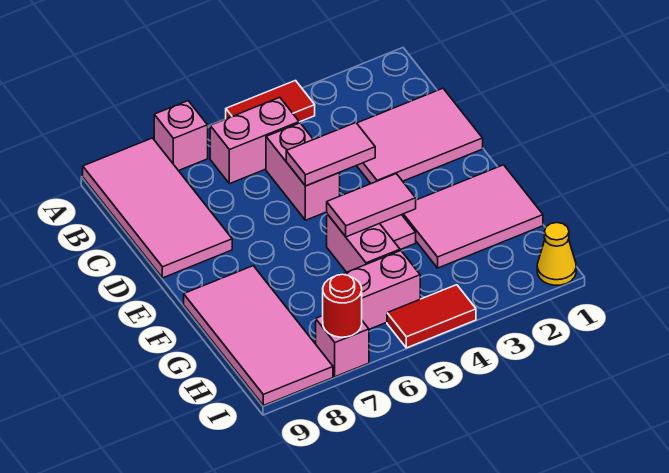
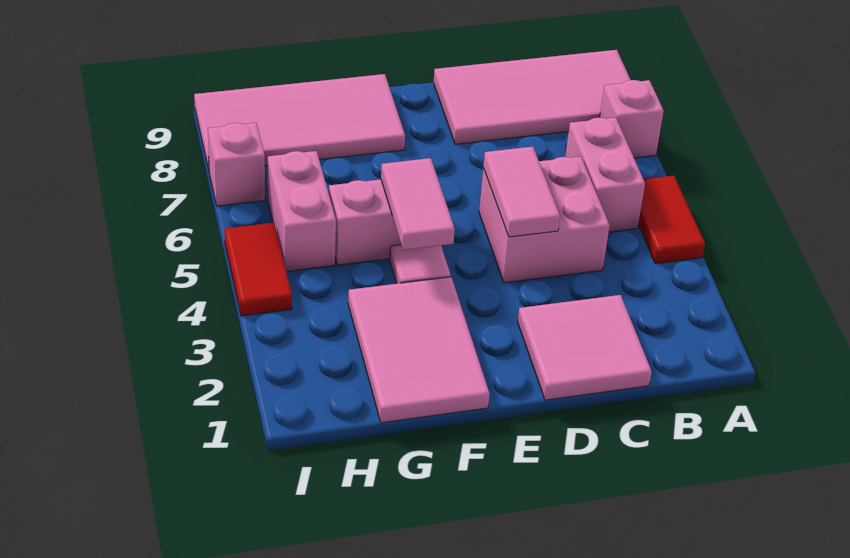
pink tile C1:D3 level 1 -> pink tile C1:D2 level 1
pink brick C5:D5 level 1 -> pink brick C4:D5 level 1
yellow cone I1 level 1 -> none
red round brick I7 level 2 -> none

